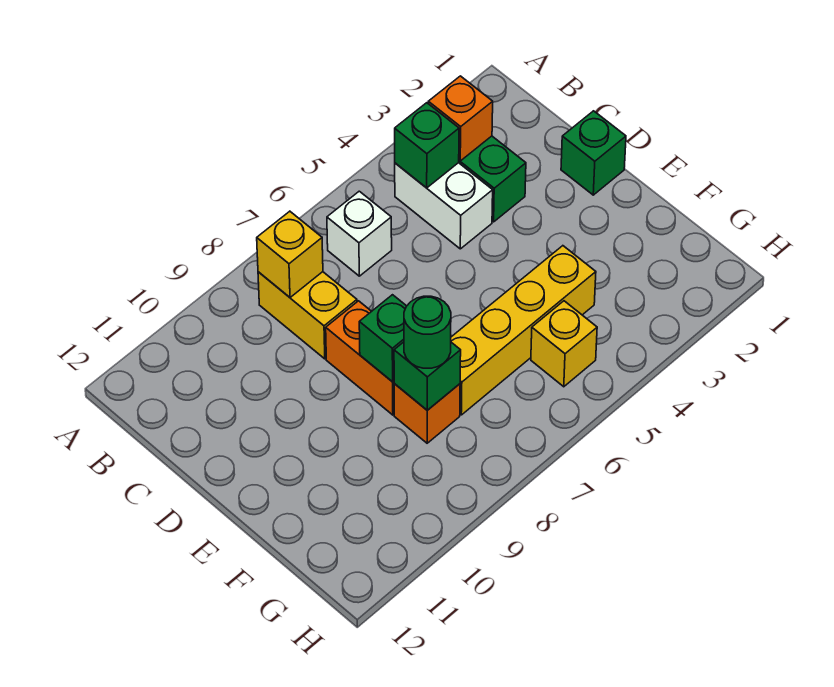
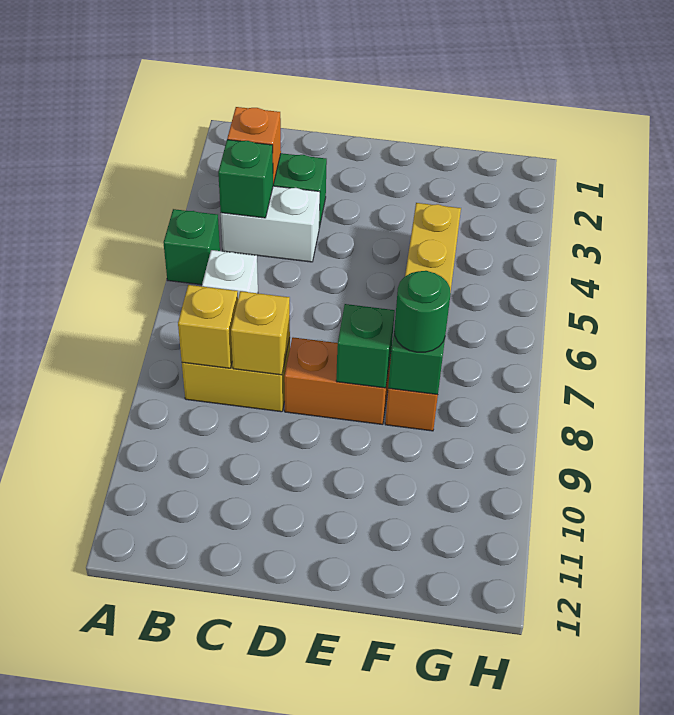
green brick D1 level 1 -> green brick A5 level 1
yellow brick G5 level 1 -> yellow brick C8 level 2

